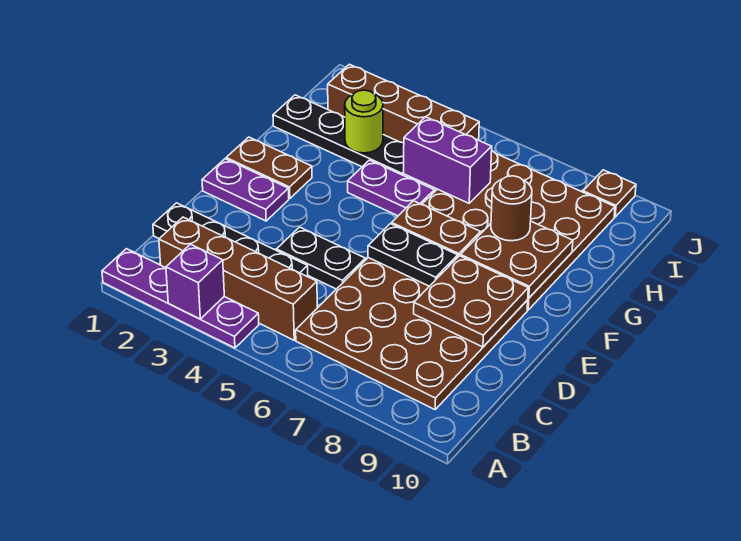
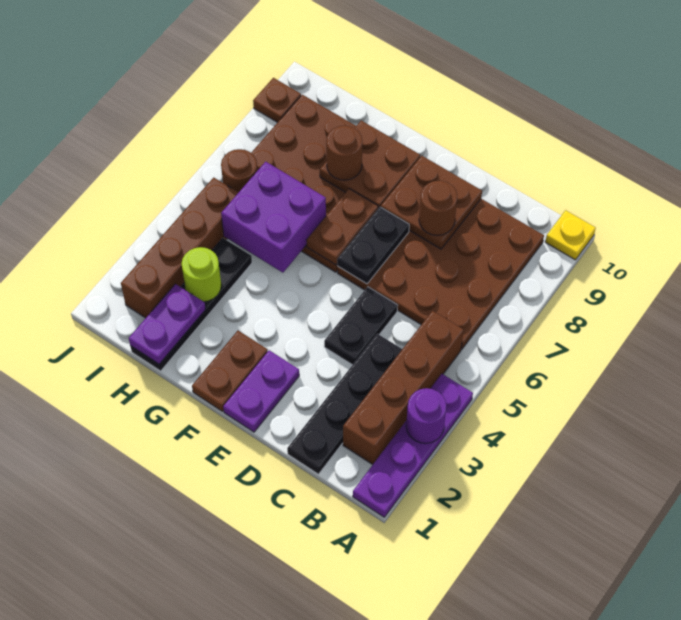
purple brick A3 level 2 -> purple round brick A3 level 2
none -> yellow plate A10 level 1
none -> brown round brick D8 level 3
purple plate G4:G5 level 1 -> purple plate H1:H2 level 2
purple brick H5:H6 level 2 -> purple brick G5:H6 level 2
none -> brown round brick I6 level 2

